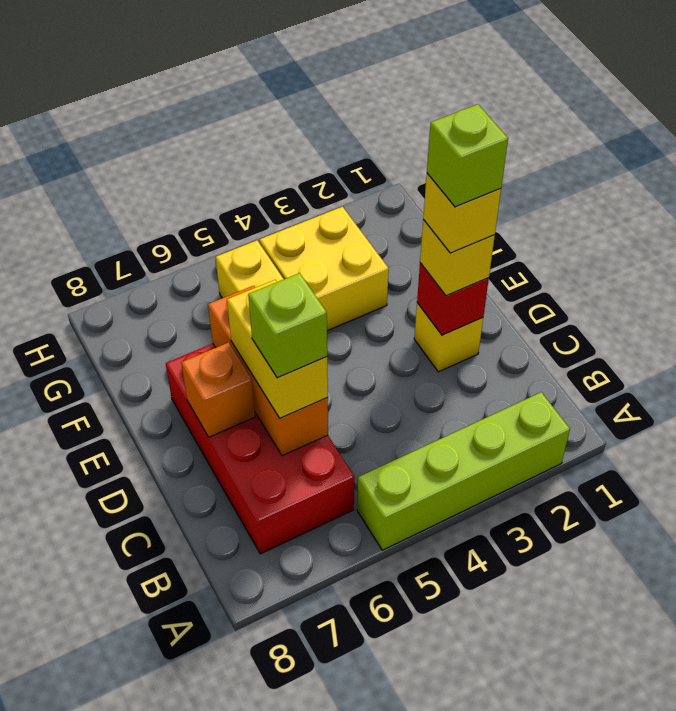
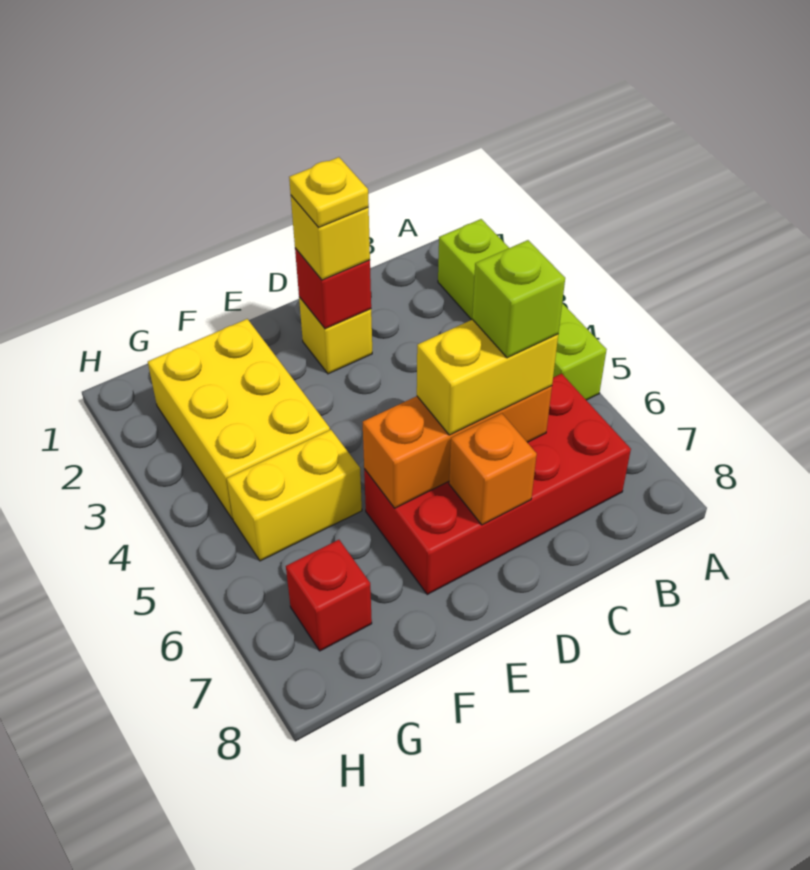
yellow brick D2 level 4 -> yellow plate D2 level 4
lime brick D2 level 5 -> none
yellow brick F3:G4 level 1 -> yellow brick F2:G4 level 1
none -> red brick G7 level 1

